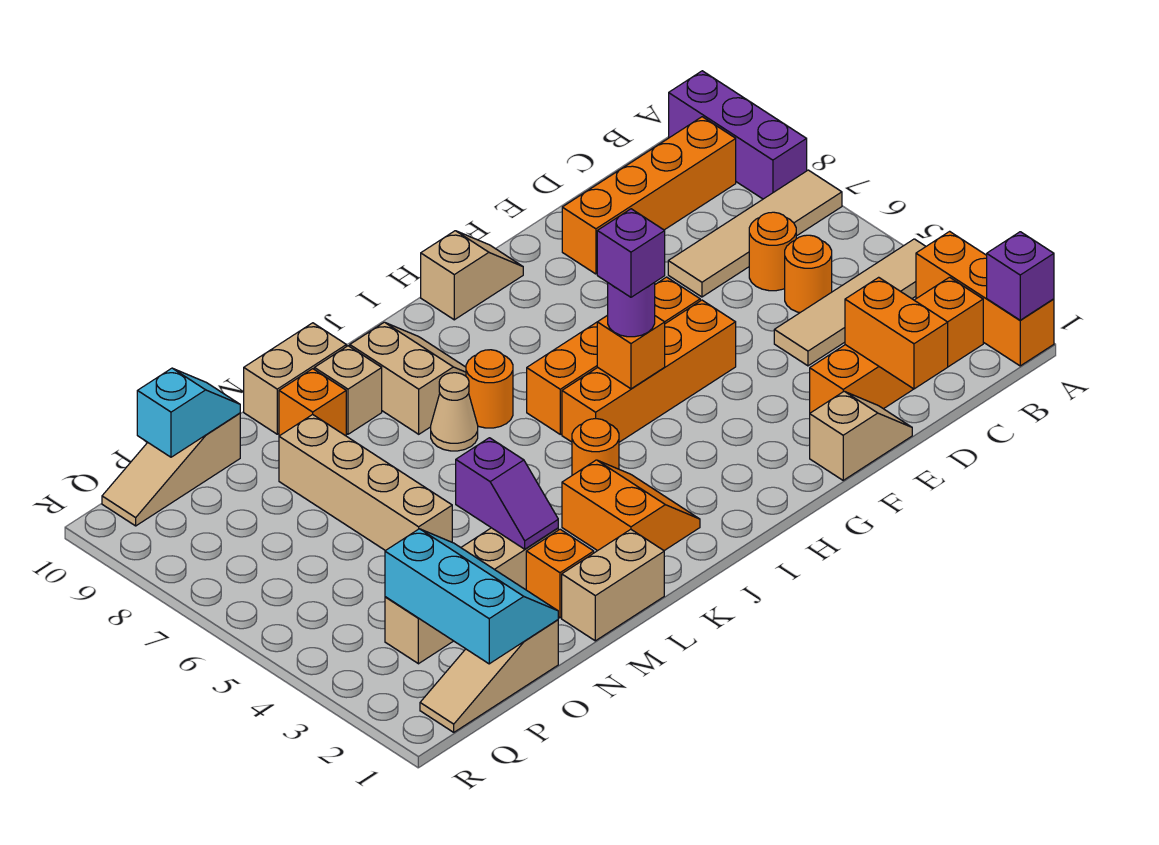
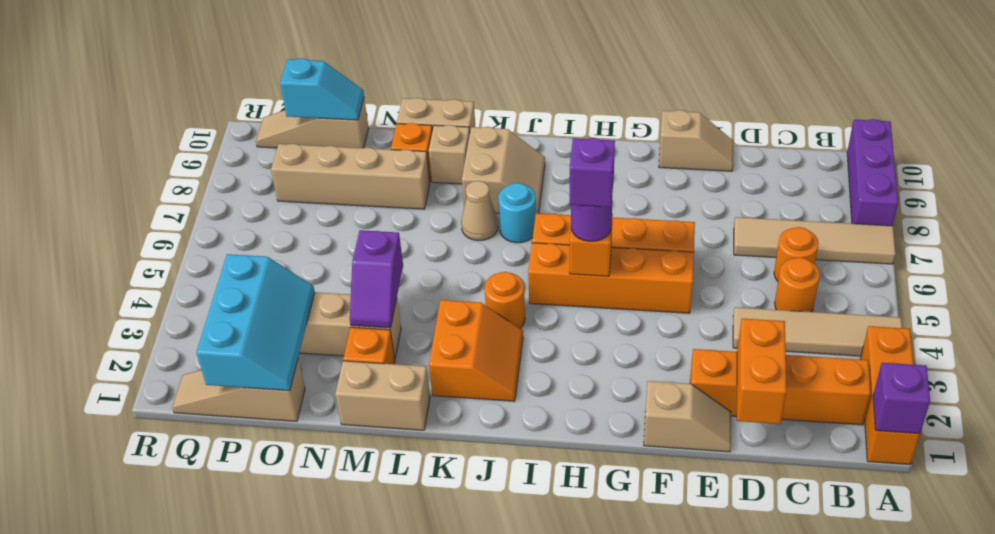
orange brick B9:E9 level 1 -> none
tan slope G10:H10 level 1 top H -> tan slope E10:F10 level 1 top F
orange round brick J7 level 1 -> cyan round brick J7 level 1
tan brick N5:N8 level 1 -> tan brick M8:P8 level 1

